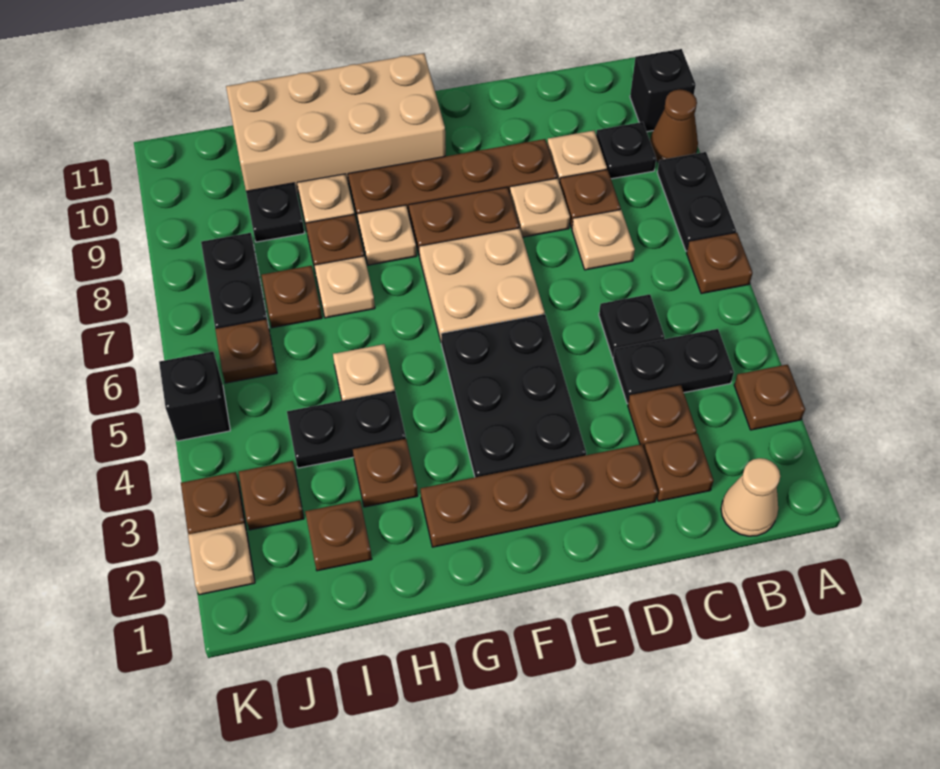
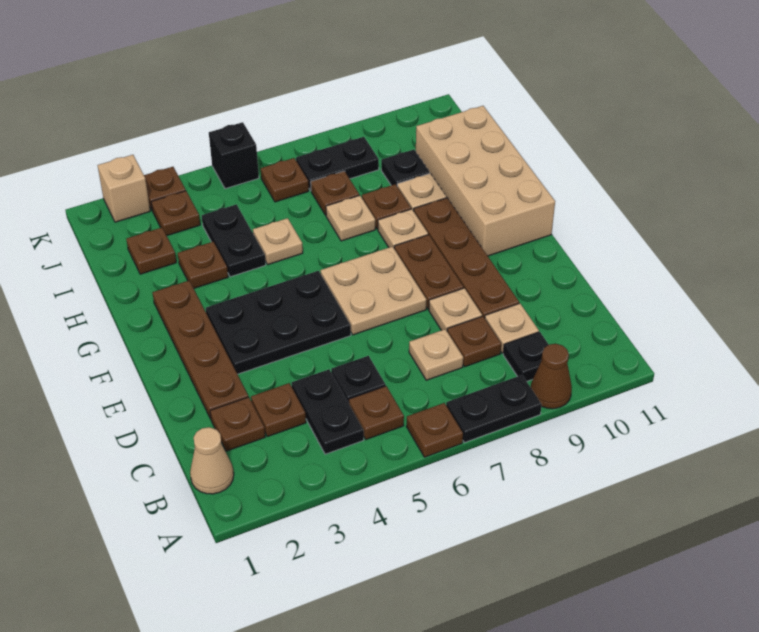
brown plate A3 level 1 -> brown plate B5 level 1
black brick A10 level 1 -> none
tan plate K2 level 1 -> tan brick K2 level 1

